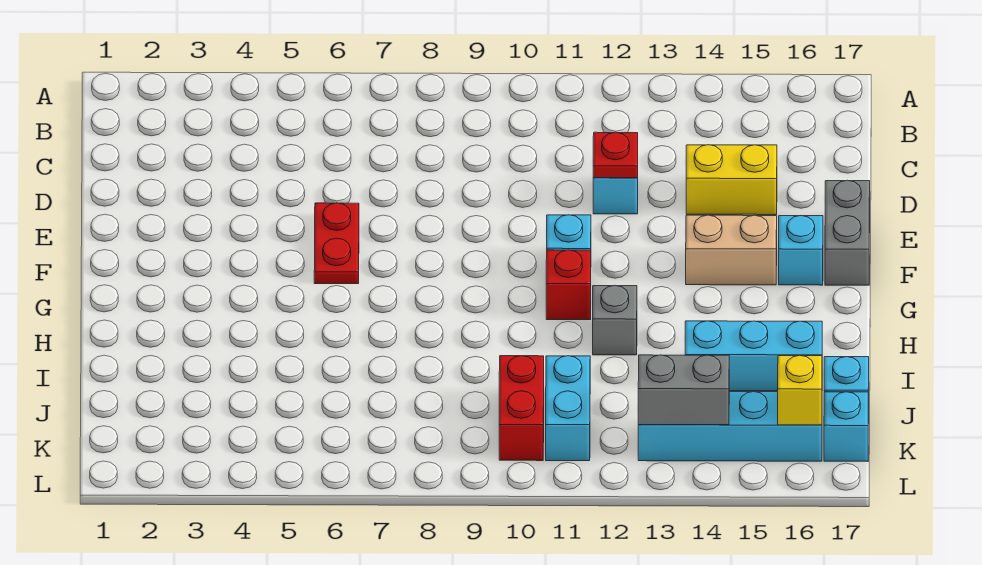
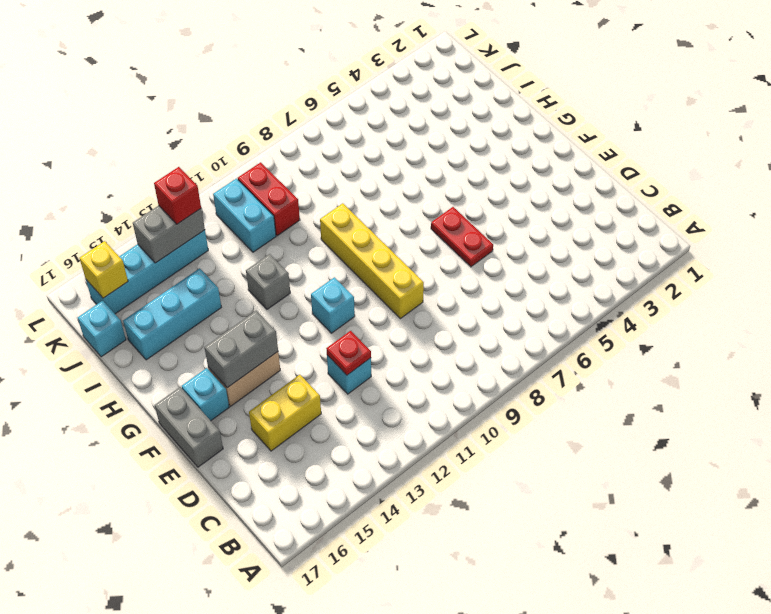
none -> yellow brick E9:H9 level 1
none -> grey brick F14:F15 level 2
red brick G11 level 1 -> red brick K13 level 3
cyan brick K17 level 1 -> none

